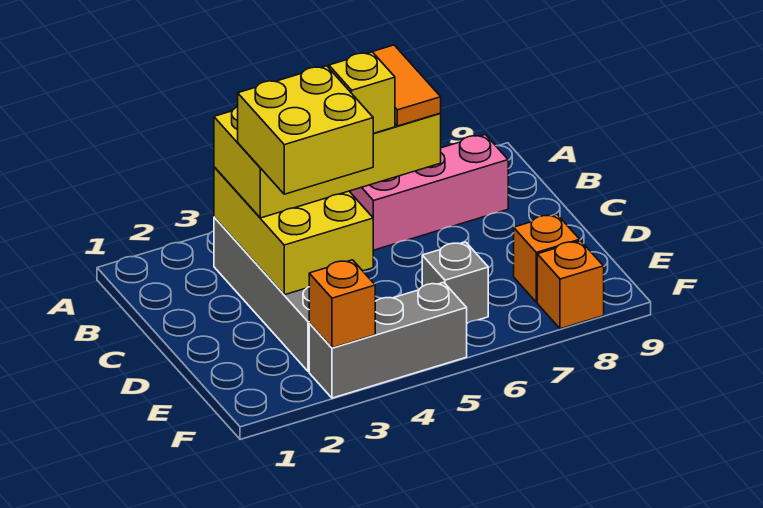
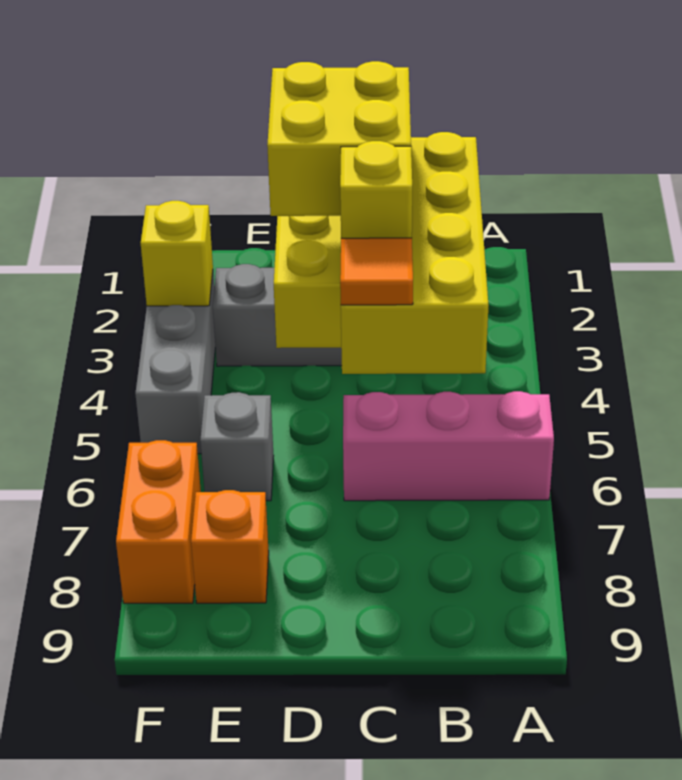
pink brick B6:B8 level 1 -> pink brick A6:C6 level 1
orange tile B6:C6 level 4 -> orange tile C6 level 4
orange brick F3 level 2 -> yellow brick F3 level 2
orange brick F8 level 1 -> orange brick F7:F8 level 1

